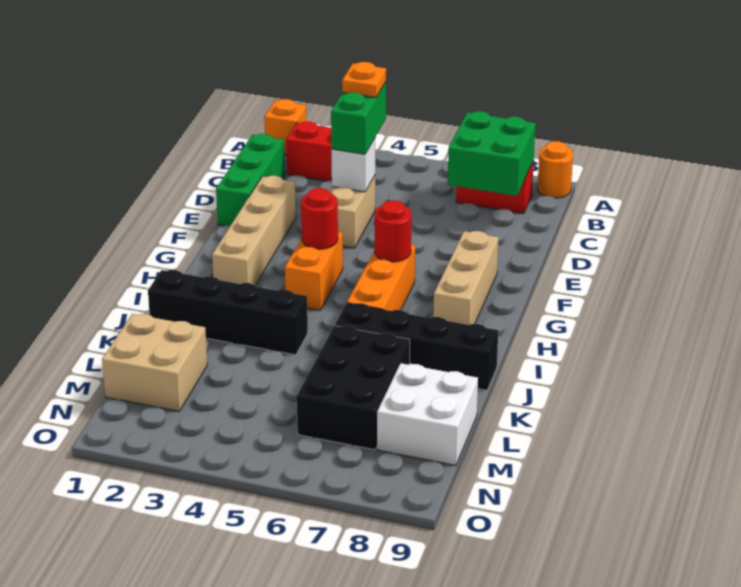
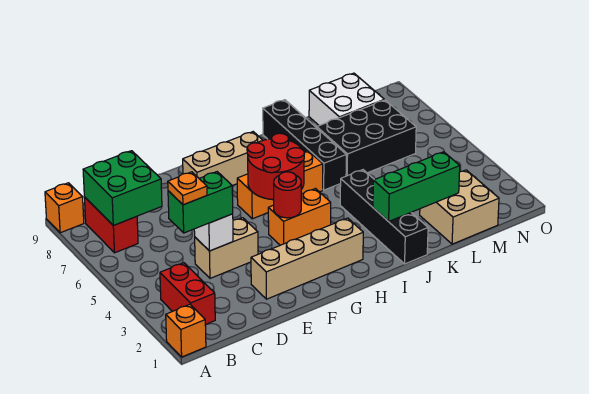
orange round brick A9 level 1 -> orange brick A9 level 1
green brick C1:E1 level 1 -> green brick J2:L2 level 2
red round brick G6 level 2 -> red round brick G5:H6 level 2

